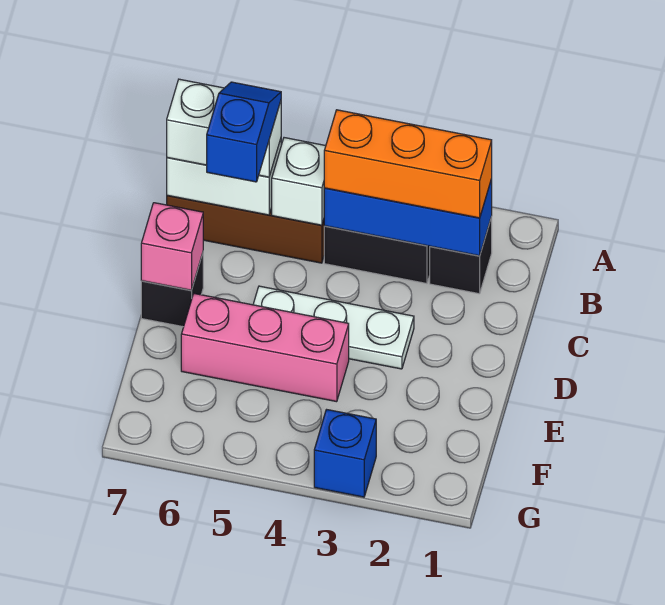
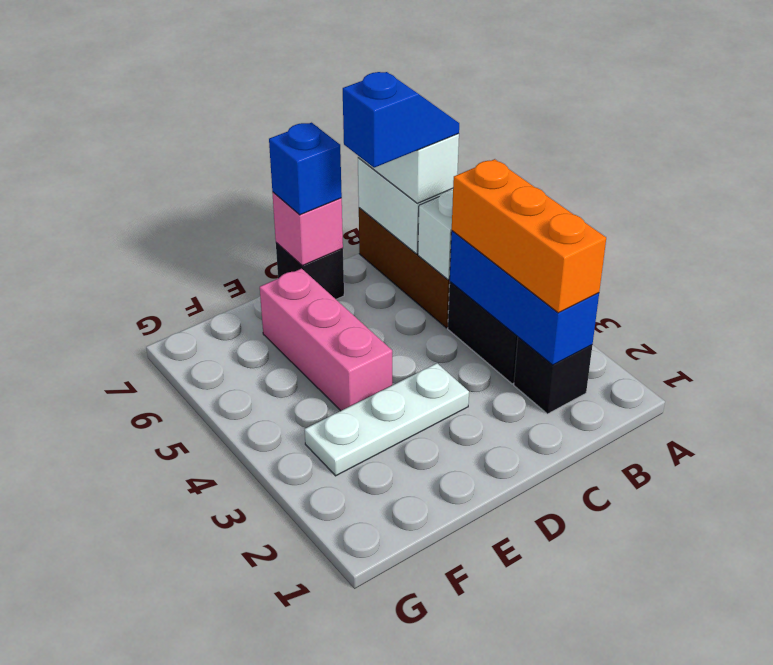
white plate D3:D5 level 1 -> white plate D3:F3 level 1
blue brick G3 level 1 -> blue brick D7 level 3

